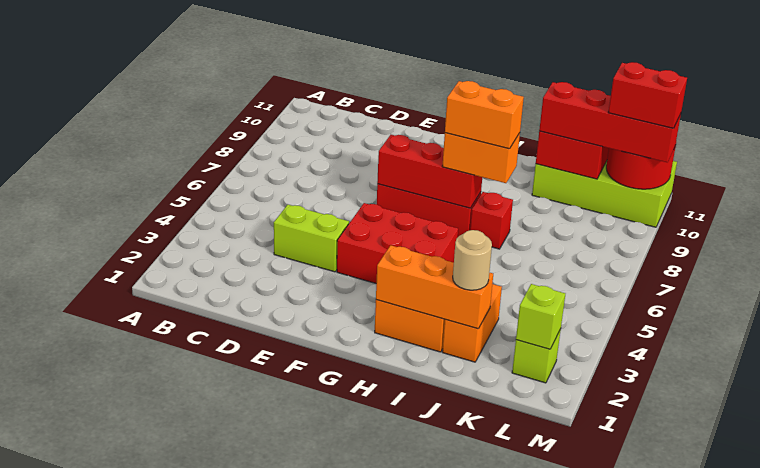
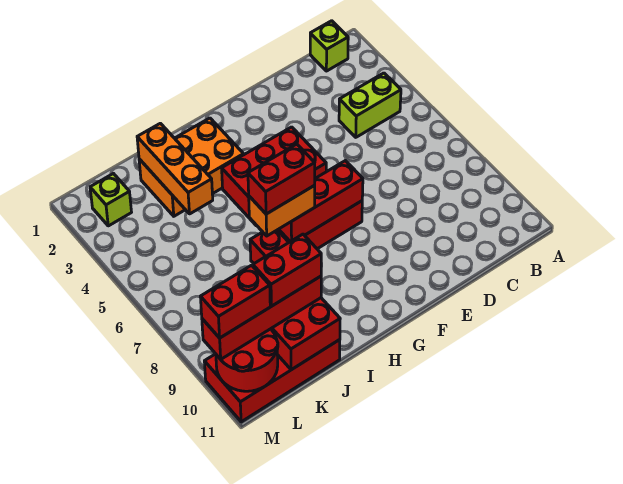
lime brick D4:E4 level 1 -> lime brick B4:C4 level 1
orange brick H2:J2 level 2 -> orange brick J2:J4 level 2
orange brick H7:I7 level 4 -> red brick H7:I7 level 4
tan round brick J2 level 3 -> none
lime brick J10:M11 level 1 -> red brick J10:M11 level 1
none -> red brick J10:K10 level 4
lime brick L2 level 2 -> lime brick B1 level 1

